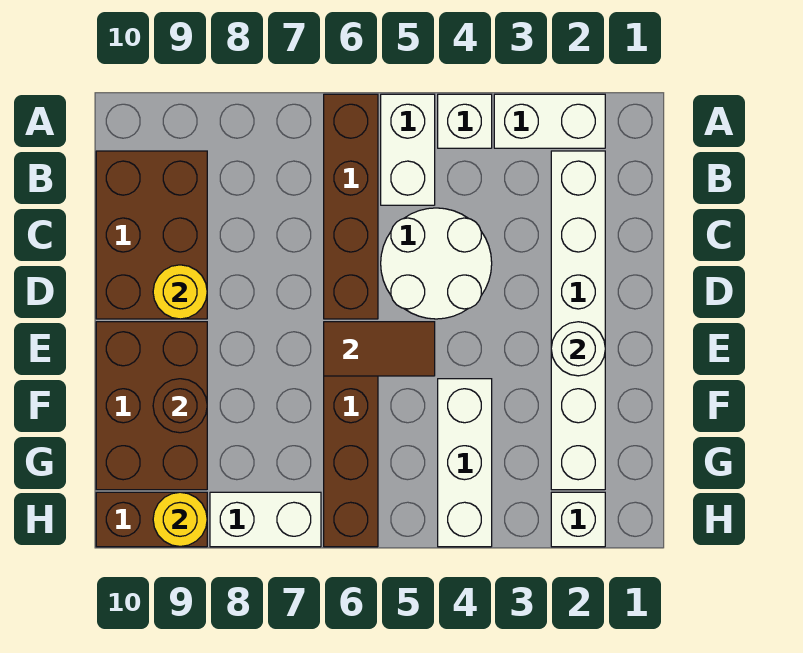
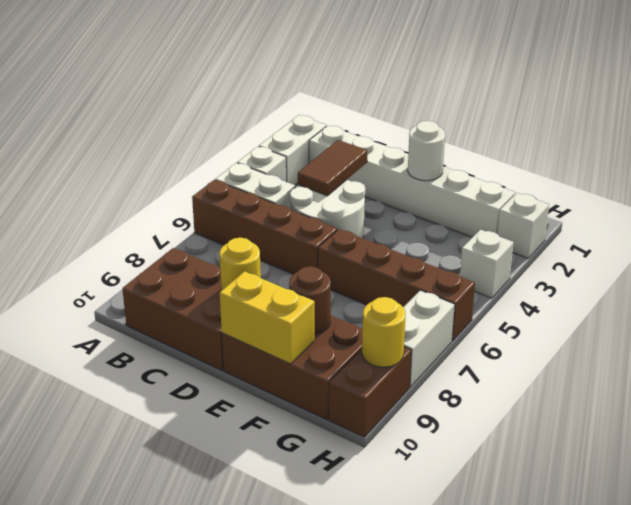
brown tile E5:E6 level 2 -> brown tile C3:C4 level 2
none -> yellow brick E10:F10 level 2
white brick F4:H4 level 1 -> white brick H4 level 1

